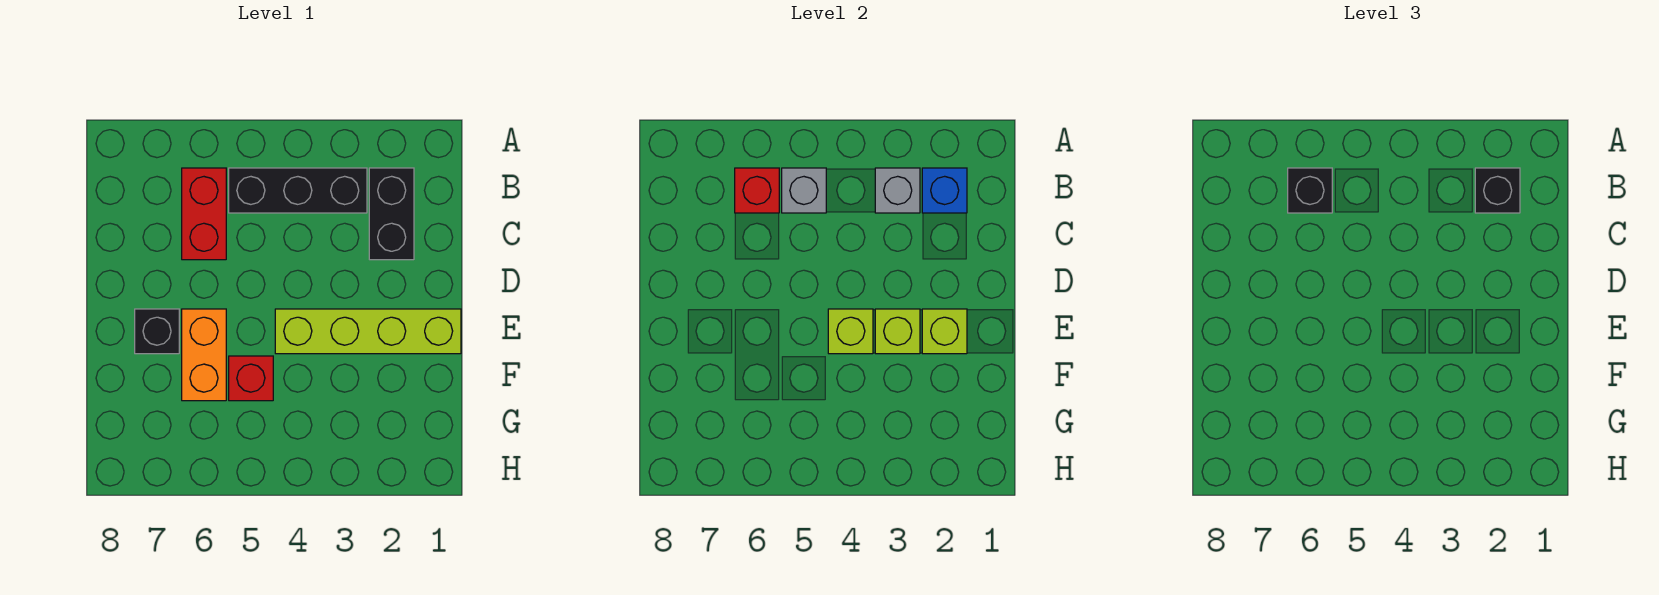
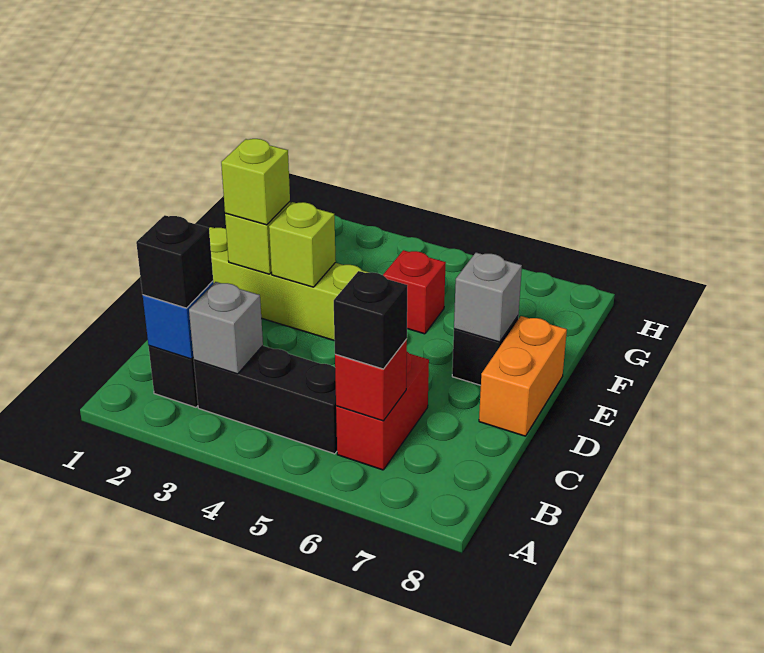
grey brick B5 level 2 -> grey brick E7 level 2
lime brick E4 level 2 -> lime brick E2 level 3
orange brick E6:F6 level 1 -> orange brick D8:E8 level 1

